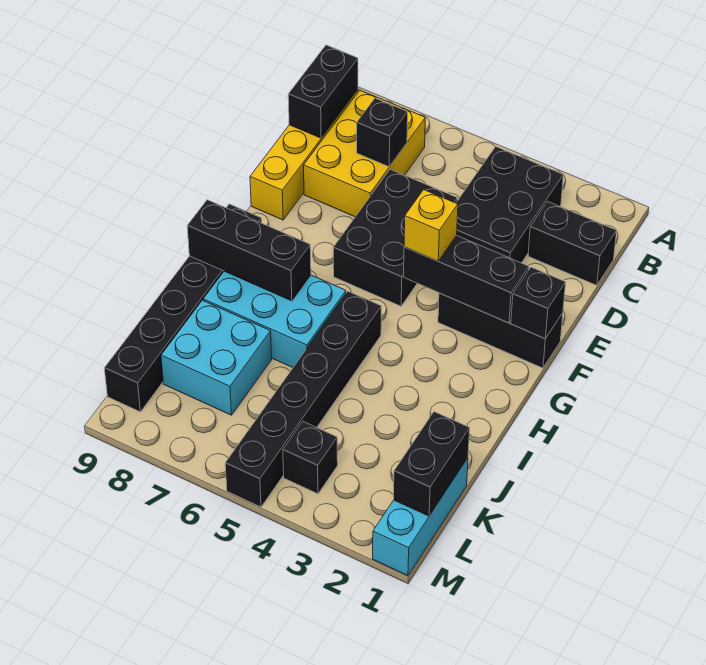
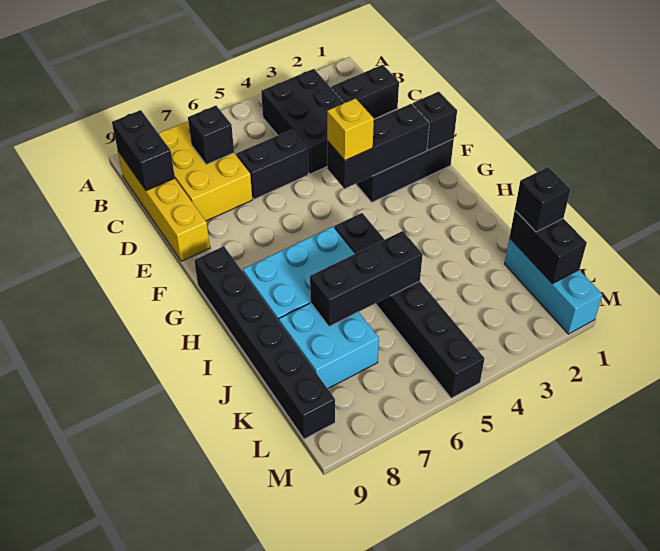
black brick D5:F6 level 1 -> black brick D5:D6 level 1
black brick H7:H9 level 2 -> black brick J5:J7 level 2
black brick L4 level 1 -> black brick K1 level 3

